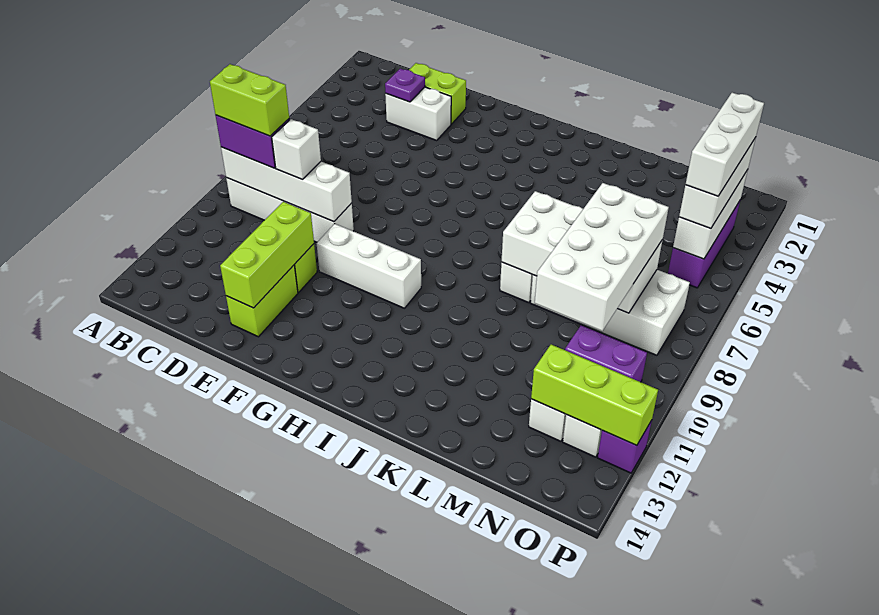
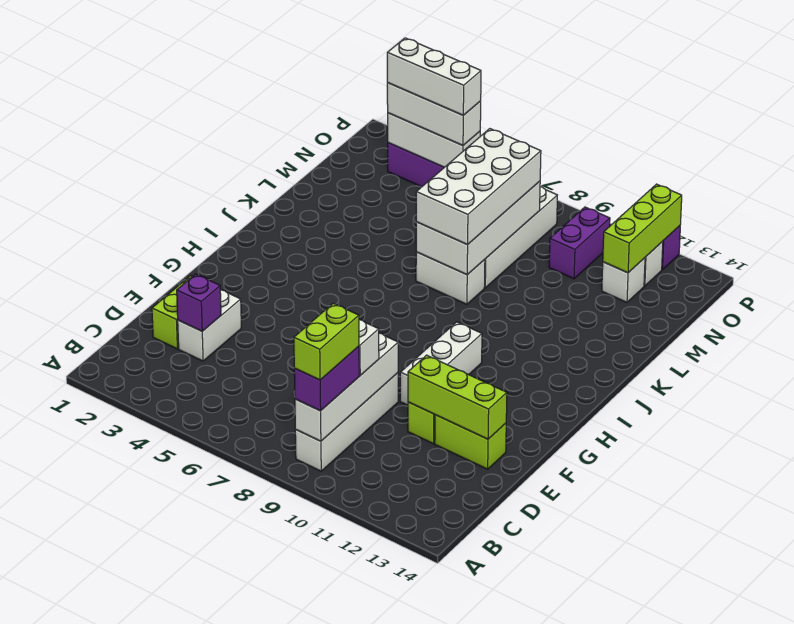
purple plate D3 level 2 -> purple brick D3 level 2
white brick M7:N10 level 3 -> white brick K7:N8 level 3

